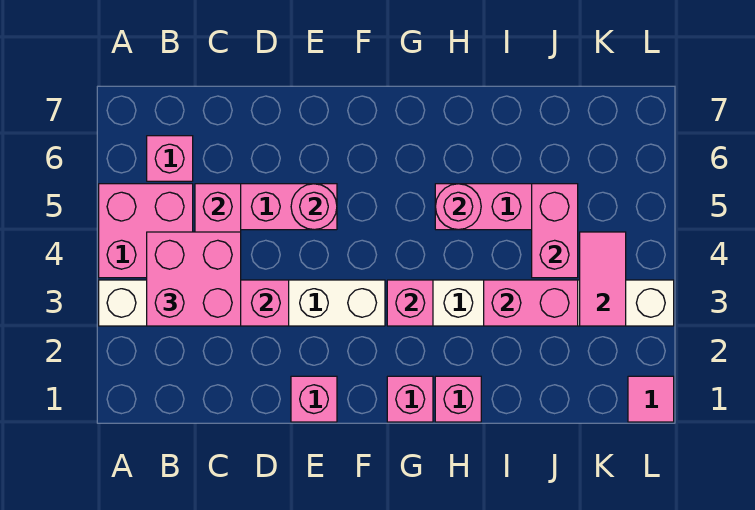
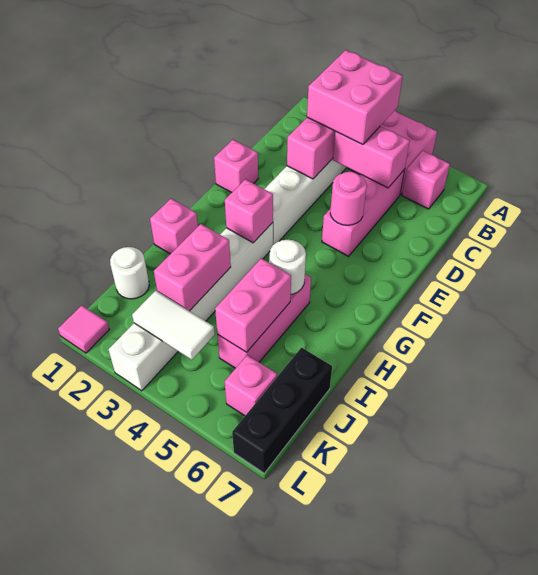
pink brick G1 level 1 -> pink brick K6 level 1
pink round brick H5 level 2 -> white round brick H5 level 2
none -> white round brick J1 level 1
pink brick J4:J5 level 2 -> pink brick I5:J5 level 2
none -> black brick J7:L7 level 1
pink tile K3:K4 level 2 -> white tile K3:K4 level 2

